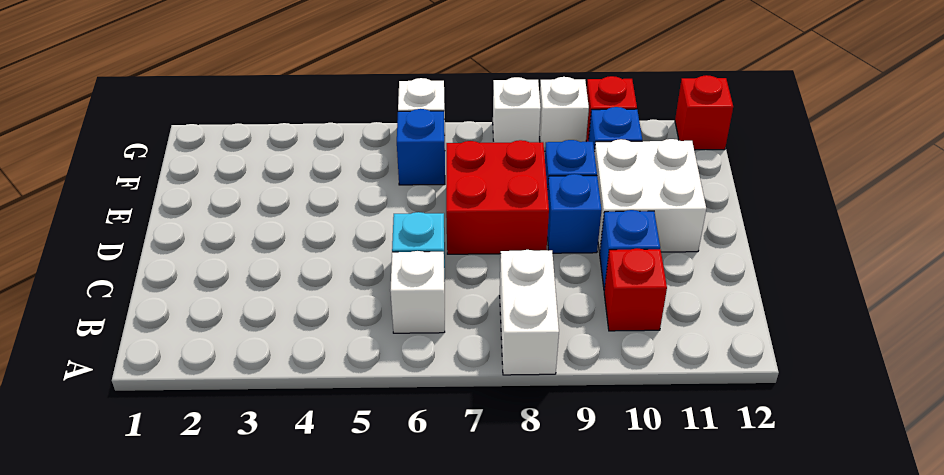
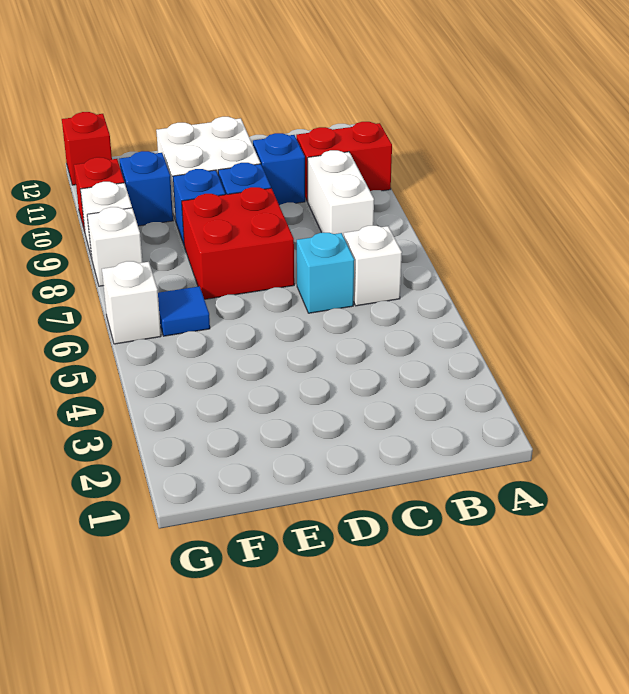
white brick A8:B8 level 1 -> white brick B8:B9 level 1
red brick B10 level 1 -> red brick A10:B10 level 1
blue brick F6 level 1 -> blue tile F6 level 1

